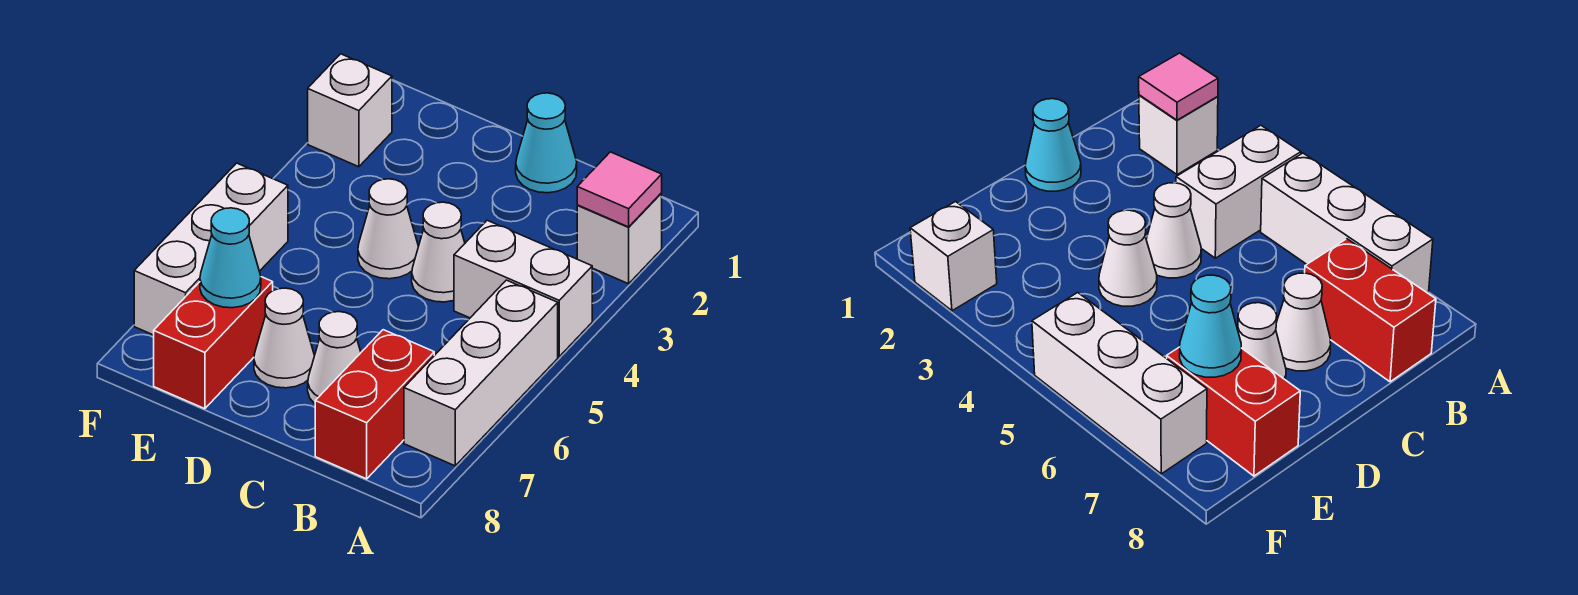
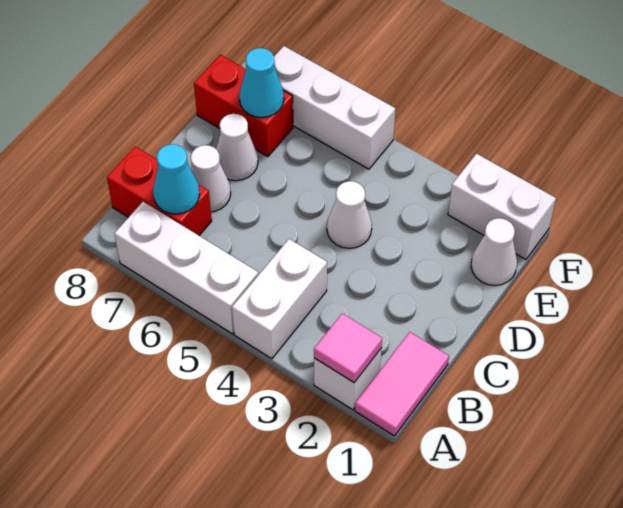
none -> pink tile A1:B1 level 1
cyan cone C1 level 1 -> cyan cone B7 level 2
white cone C4 level 1 -> white cone E1 level 1
white brick F2 level 1 -> white brick F1:F2 level 1

